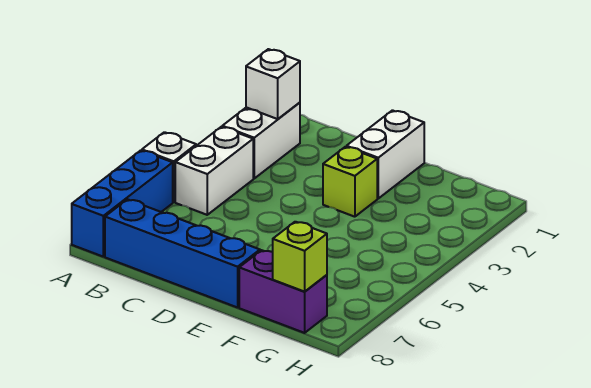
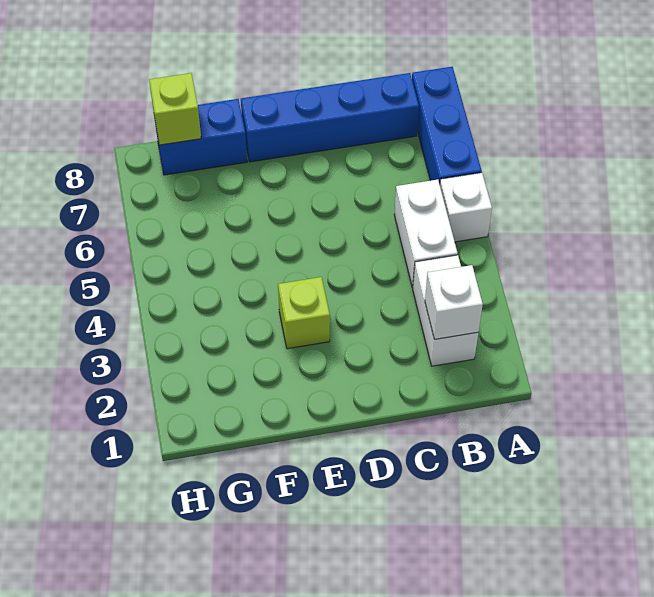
white brick E1:E2 level 1 -> none
purple brick F8:G8 level 1 -> blue brick F8:G8 level 1

